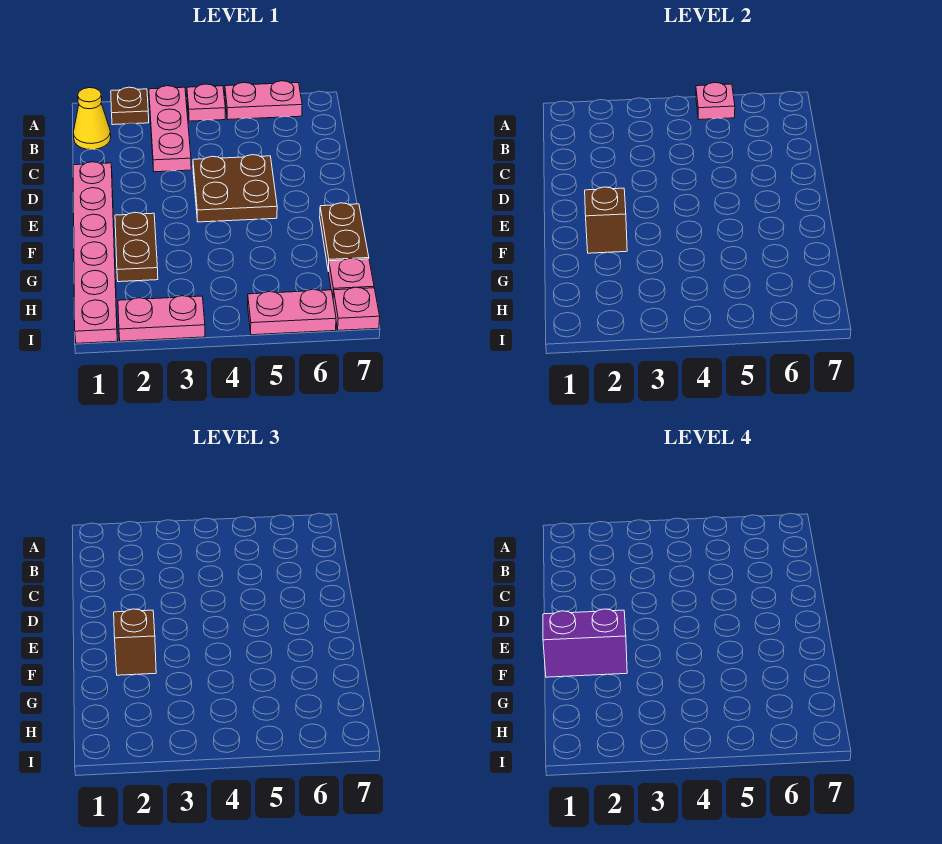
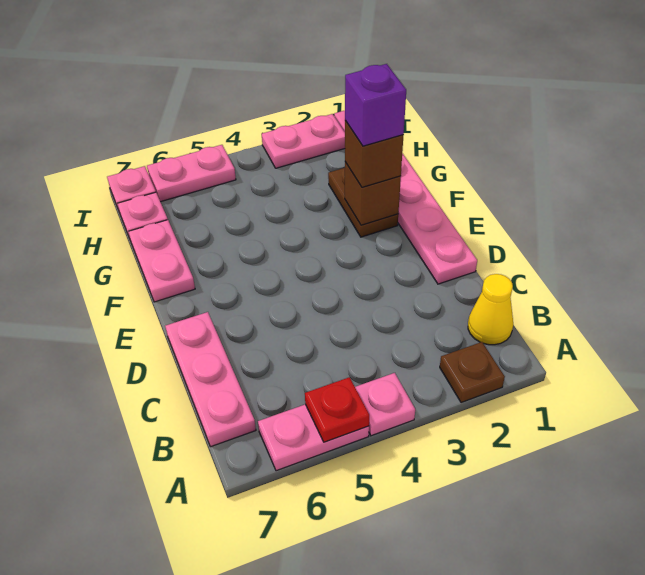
pink plate A3:C3 level 1 -> pink plate B7:D7 level 1
pink plate A5 level 2 -> red plate A5 level 2
brown plate D4:E5 level 1 -> none
purple brick F1:F2 level 4 -> purple brick F2 level 4
brown plate F7:G7 level 1 -> pink plate F7:G7 level 1

